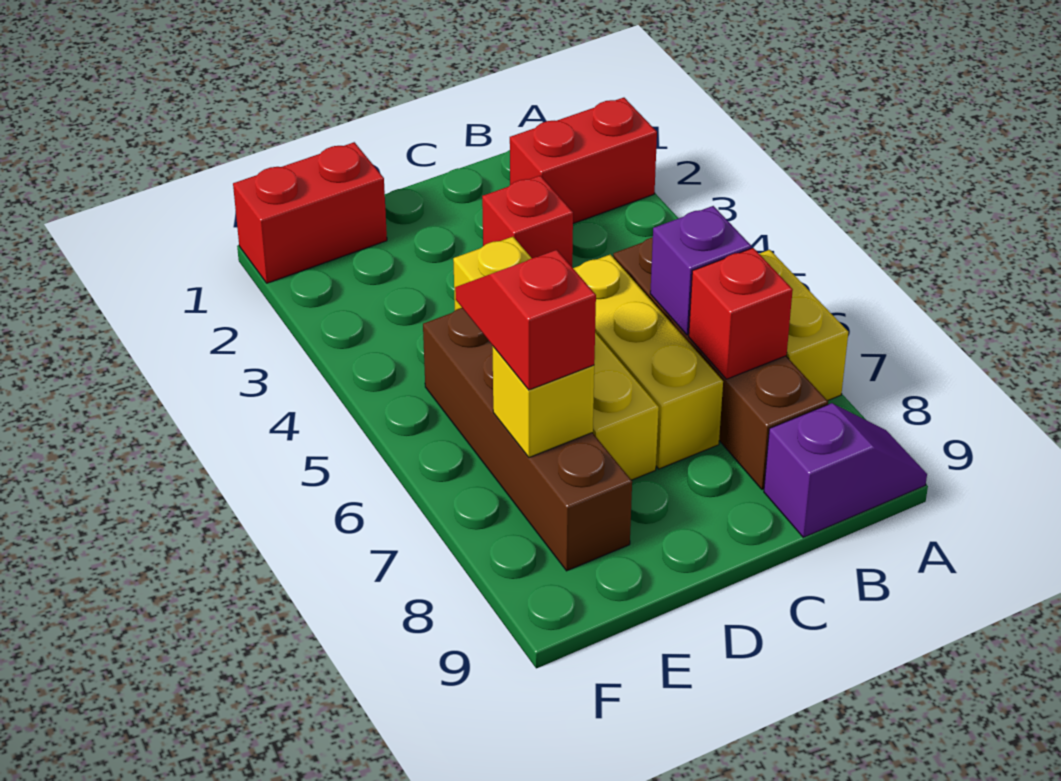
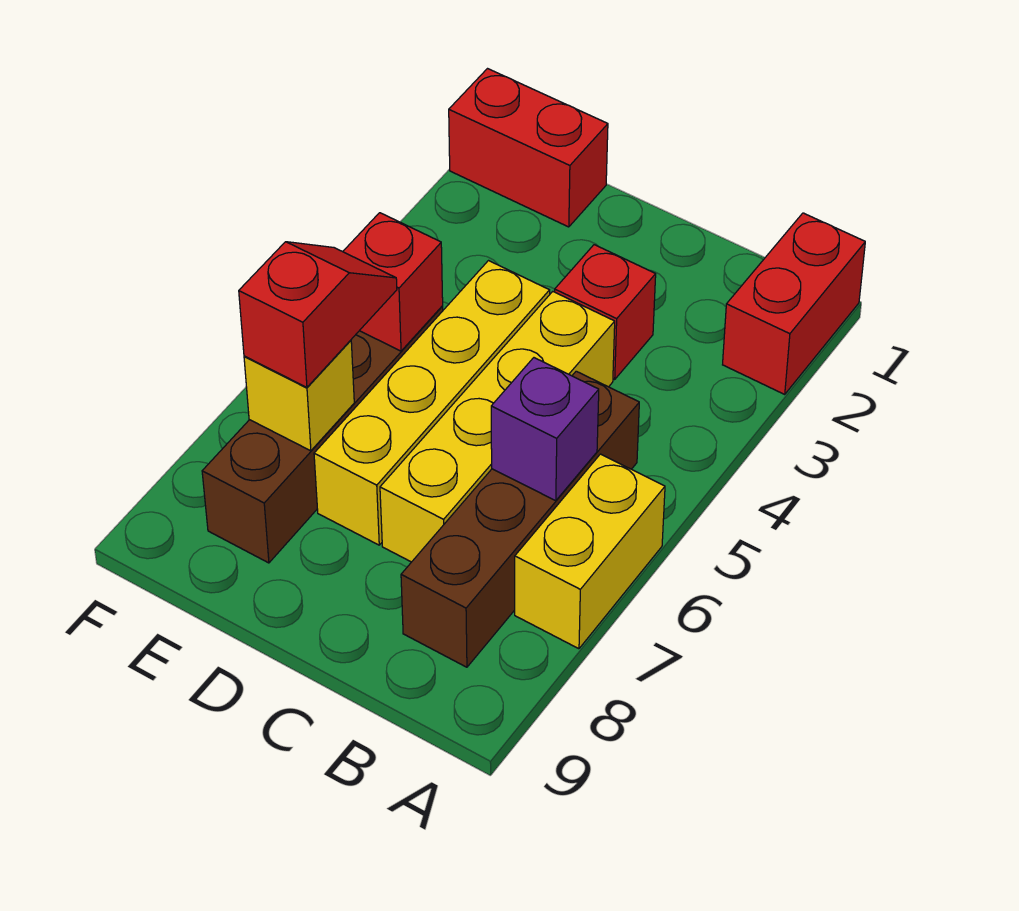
red brick A2:B2 level 1 -> red brick A1:A2 level 1
purple slope A9:B9 level 1 top B -> none
red brick B7 level 2 -> red brick E5 level 2
yellow brick C5:C7 level 1 -> yellow brick C4:C7 level 1

